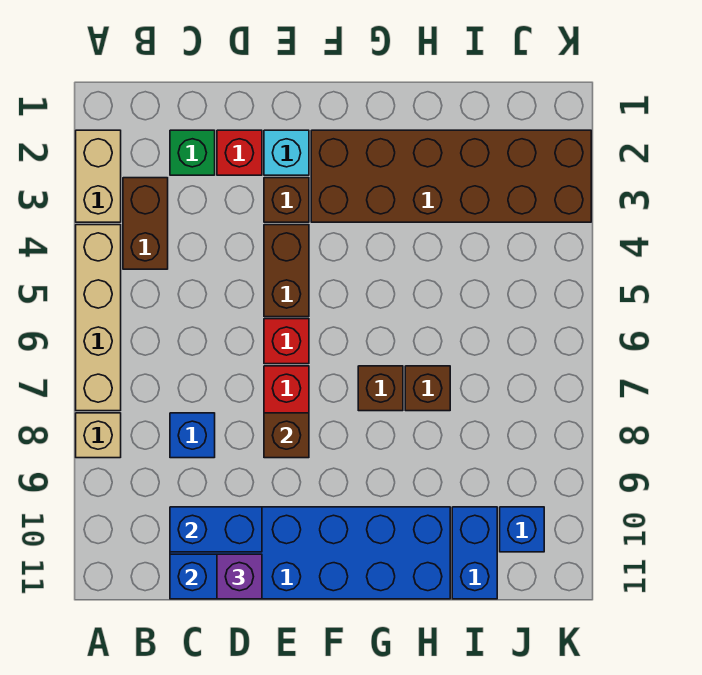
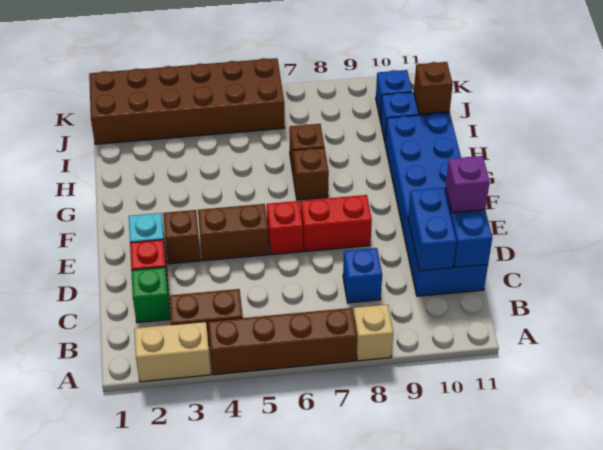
tan brick A4:A7 level 1 -> brown brick A4:A7 level 1
brown brick E8 level 2 -> brown brick I11 level 2
brown brick F2:K3 level 1 -> brown brick J1:K6 level 1

